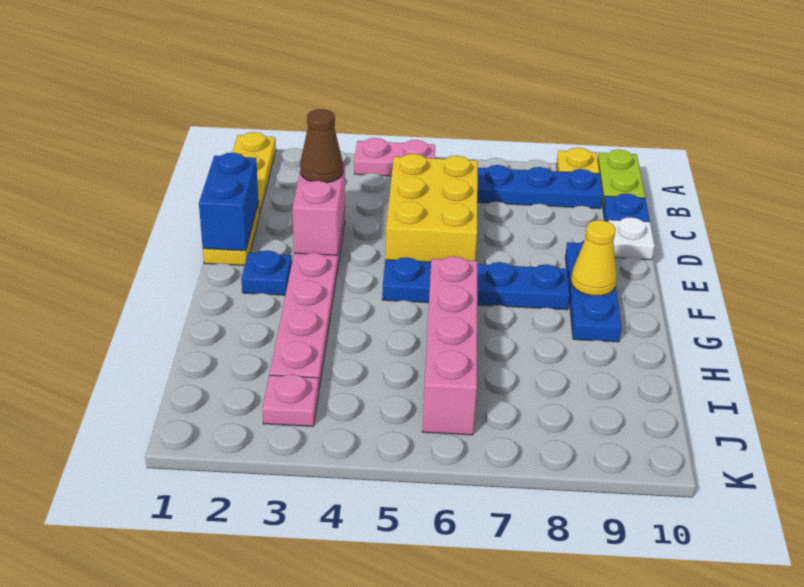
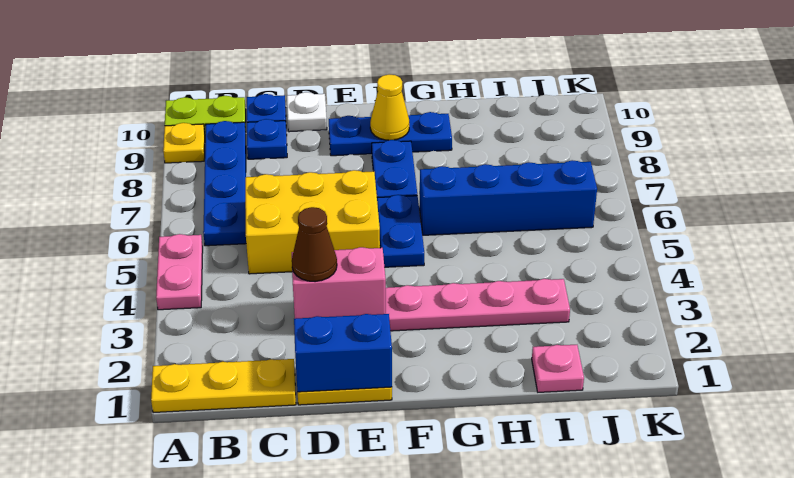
blue plate F2 level 1 -> blue plate C9 level 1
pink brick G6:J6 level 1 -> blue brick G6:J6 level 1
pink plate J3 level 1 -> pink plate I1 level 1

